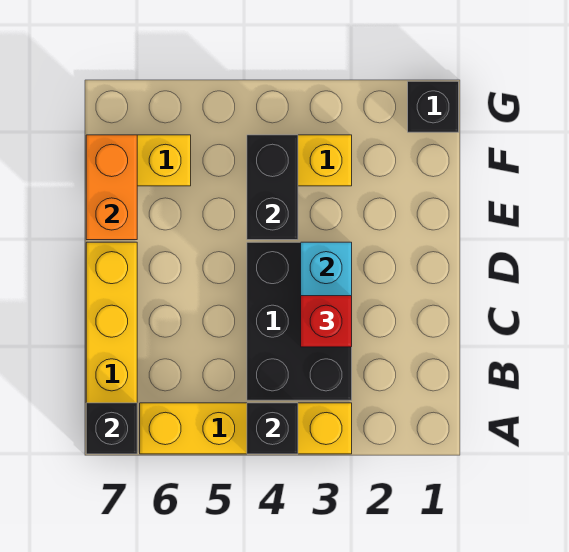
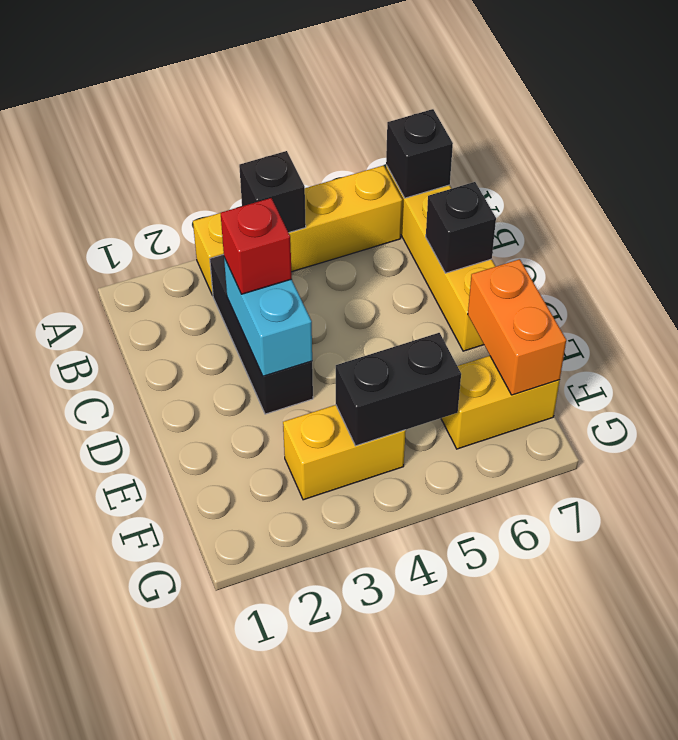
black brick B3:D4 level 1 -> black brick B3:D3 level 1
black brick E4:F4 level 2 -> black brick F4:F5 level 2
black brick G1 level 1 -> black brick C7 level 2

